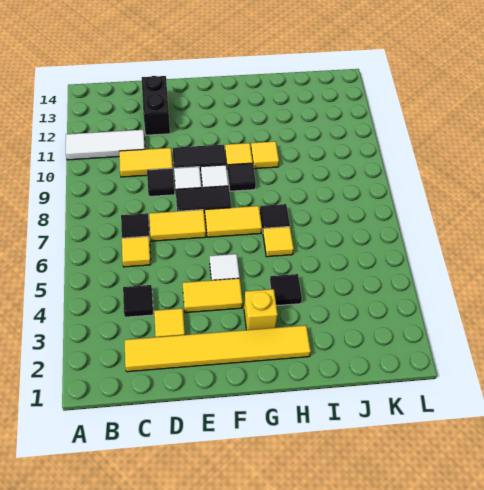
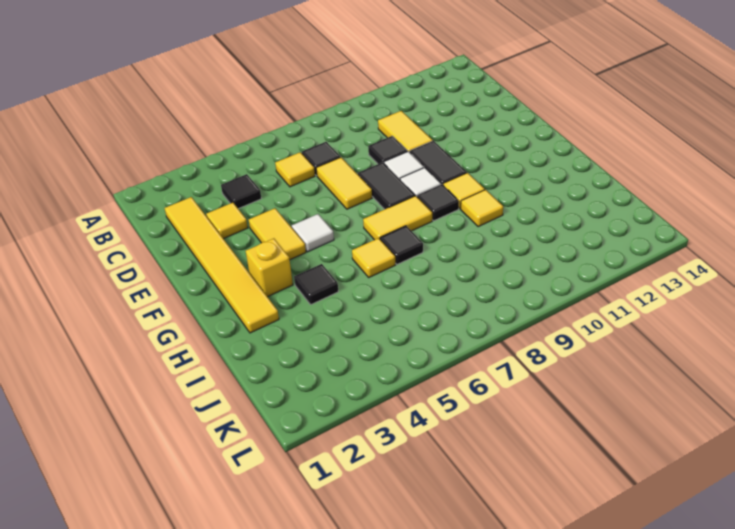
white tile A11:C11 level 1 -> none
black brick D12:D13 level 1 -> none
yellow tile F7:G7 level 1 -> yellow tile G7:G8 level 1

